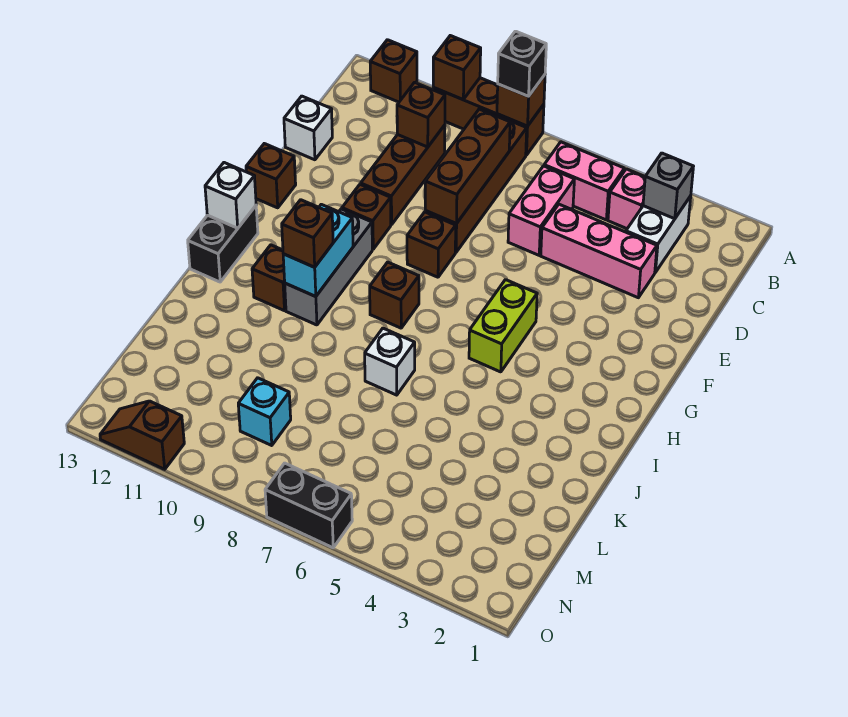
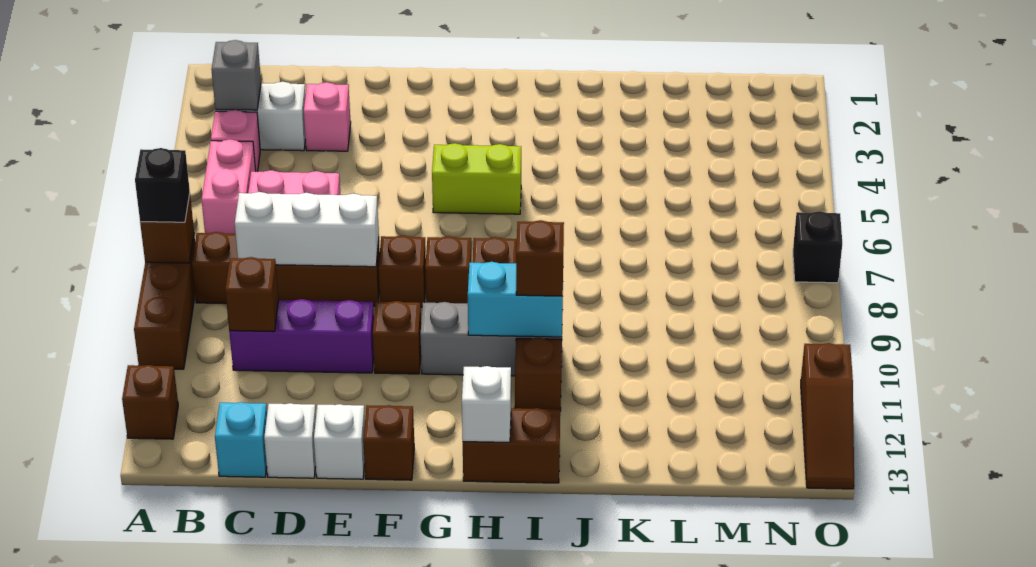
brown brick A10 level 2 -> brown brick G8 level 1
brown brick C8:E8 level 2 -> white brick C8:E8 level 2
brown brick C10:E10 level 1 -> purple brick C10:E10 level 1
pink brick D3:D5 level 1 -> pink brick D3 level 1
black brick H13:I13 level 1 -> brown brick H13:I13 level 1
white brick J7 level 1 -> white brick E13 level 1
cyan brick M9 level 1 -> cyan brick C13 level 1
black brick O6:O7 level 1 -> black brick O7 level 1
brown slope O11:O12 level 1 top 11 -> brown slope O11:O13 level 1 top 11

